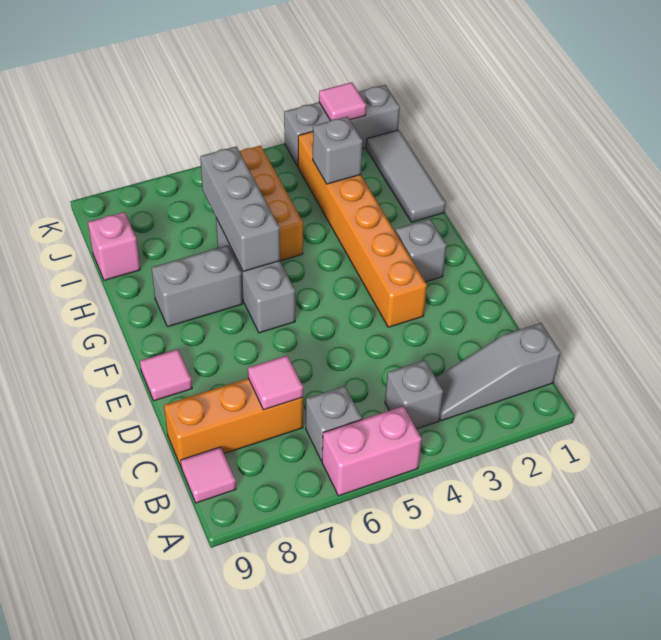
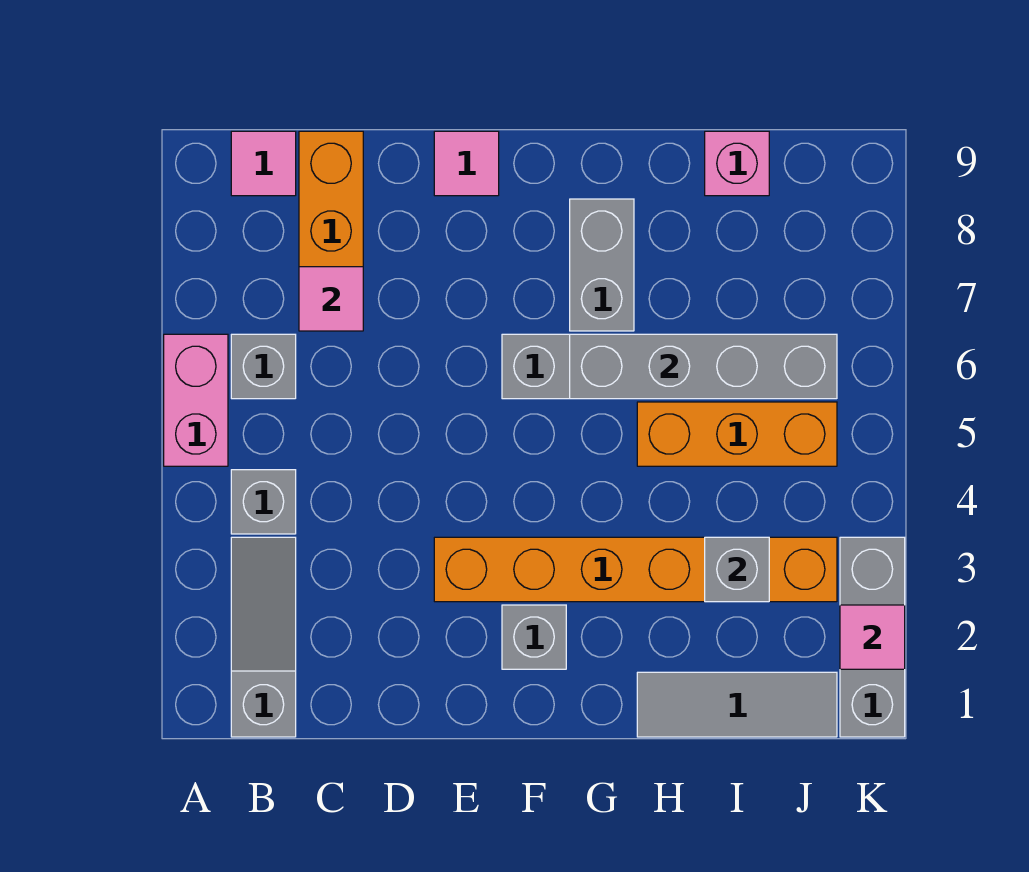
grey brick G6:I6 level 2 -> grey brick G6:J6 level 2

